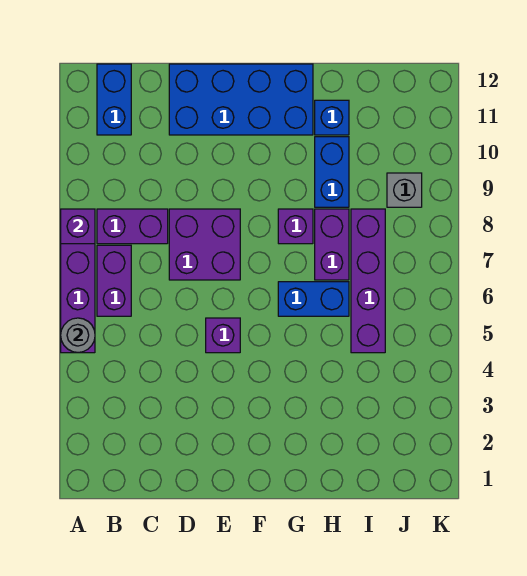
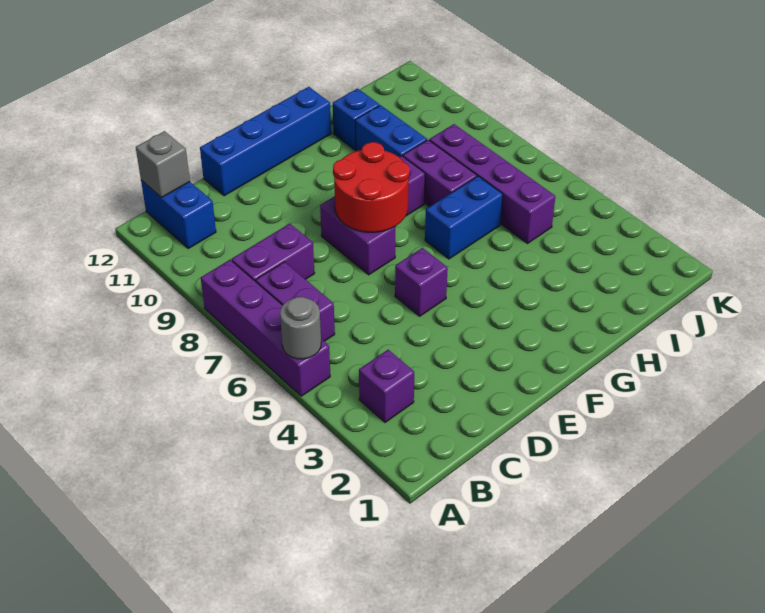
purple brick A8 level 2 -> purple brick B3 level 1
purple brick D7:E8 level 1 -> purple brick E7:E8 level 1
blue brick D11:G12 level 1 -> blue brick D12:G12 level 1
none -> red round brick E7:F8 level 2
grey brick J9 level 1 -> grey brick B12 level 2

